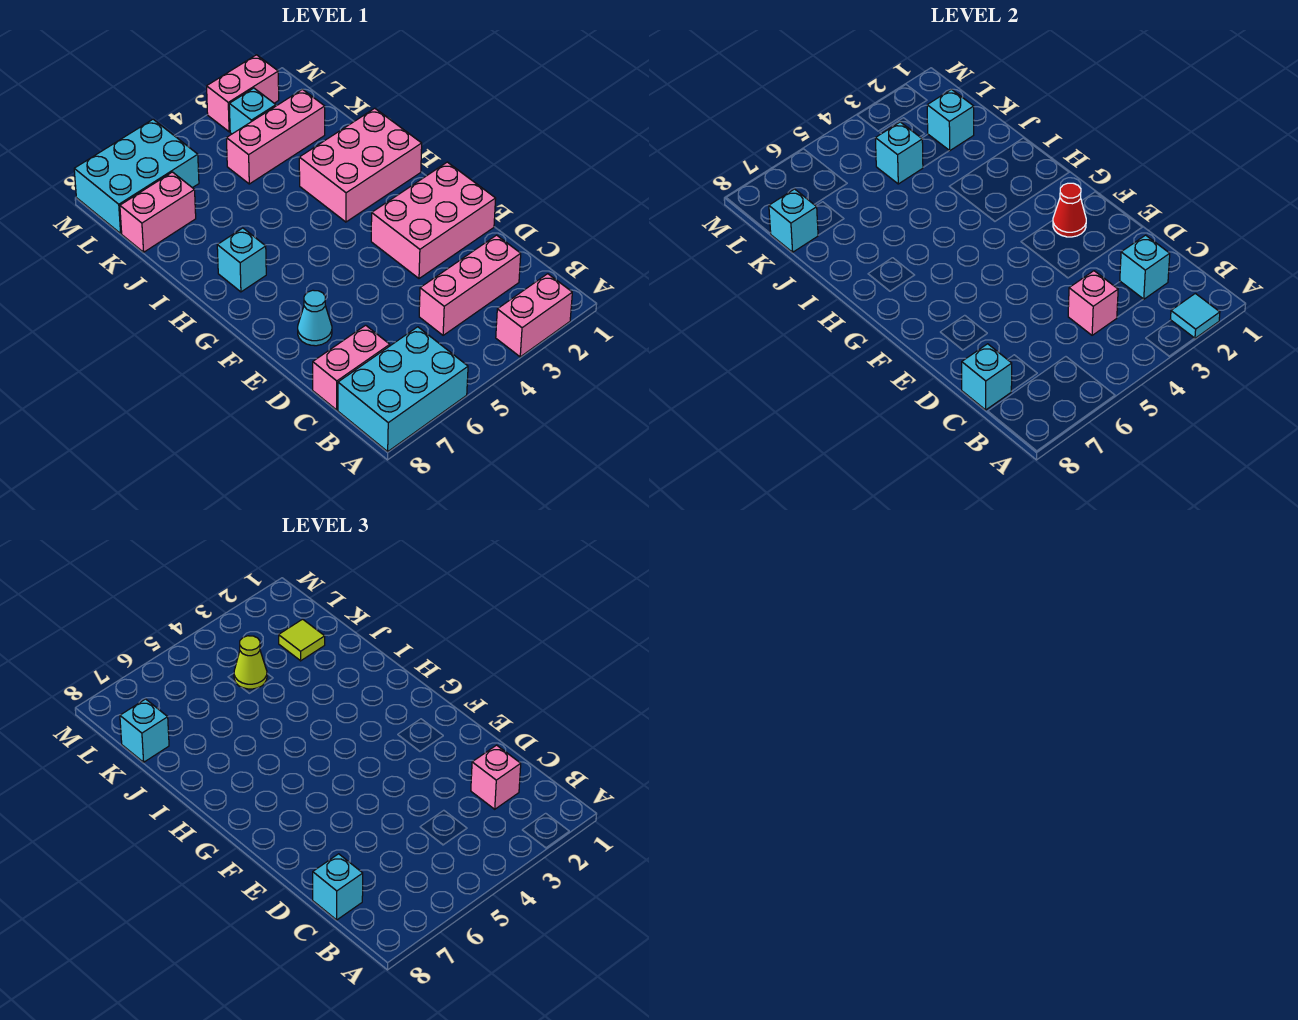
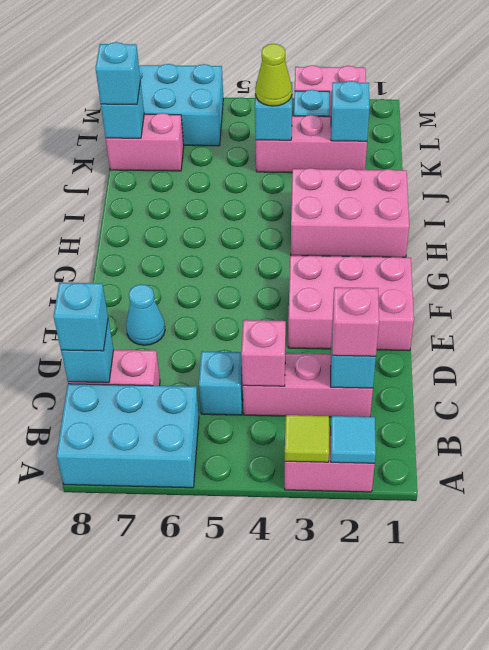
red cone F2 level 2 -> none
cyan brick H7 level 1 -> cyan brick C5 level 1
lime tile K2 level 3 -> lime tile A3 level 2

